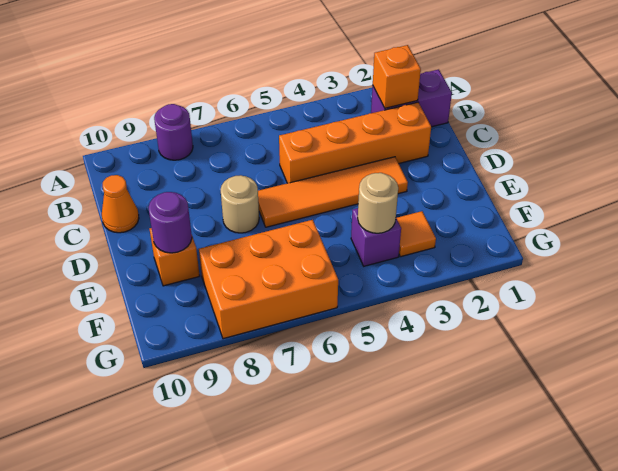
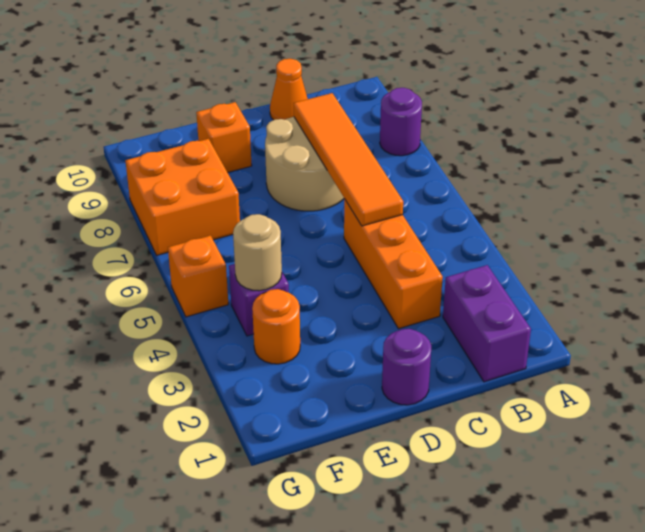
orange brick B2 level 2 -> orange brick G5 level 1
orange brick C2:C5 level 1 -> orange brick C3:C5 level 1
orange tile D3:D6 level 1 -> orange tile C5:C8 level 2
tan round brick D7 level 1 -> tan round brick C7:D8 level 1
purple round brick E9 level 2 -> purple round brick D1 level 1
orange tile F3 level 1 -> orange round brick F3 level 1
orange brick F6:G8 level 1 -> orange brick F7:G8 level 1

